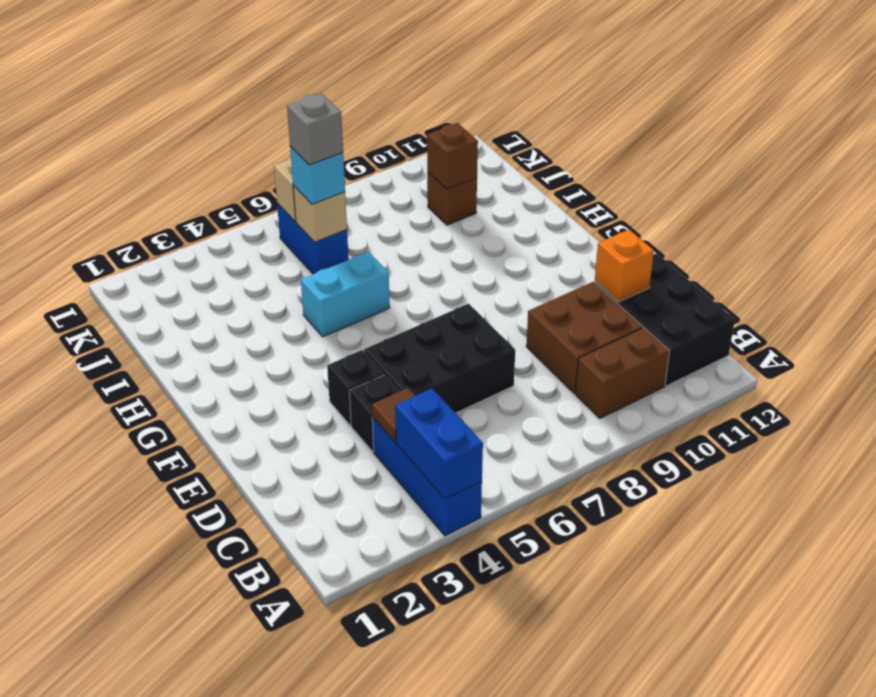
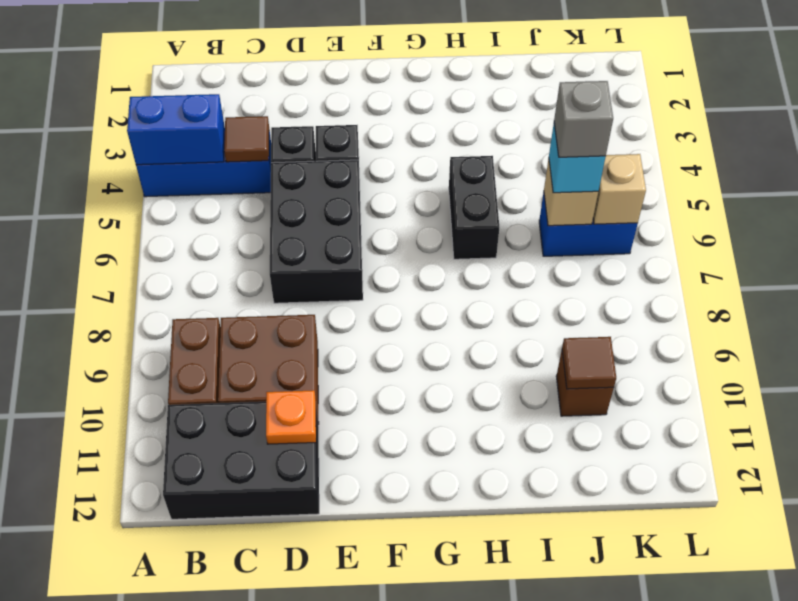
orange brick D11 level 2 -> orange plate D11 level 2
cyan brick H5:H6 level 1 -> black brick H5:H6 level 1
brown brick J10 level 2 -> brown tile J10 level 2

